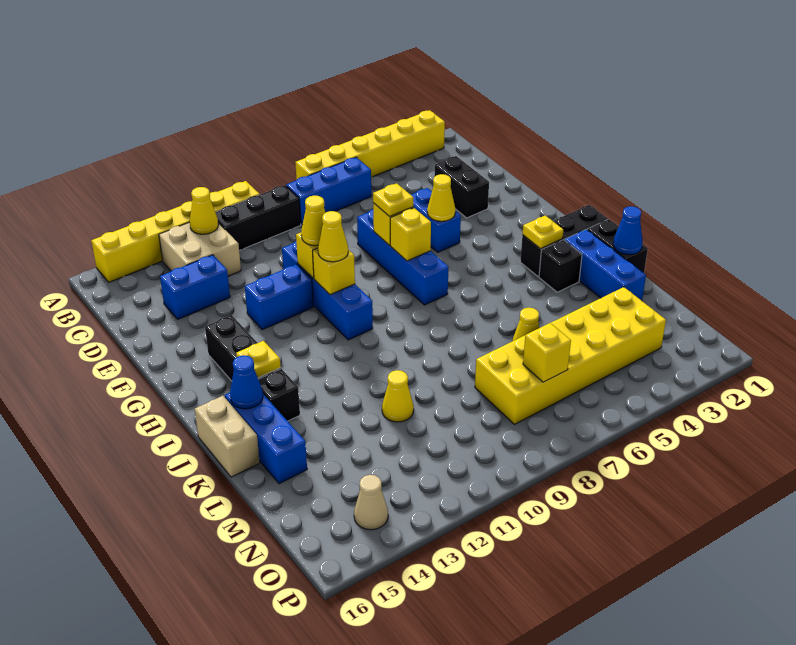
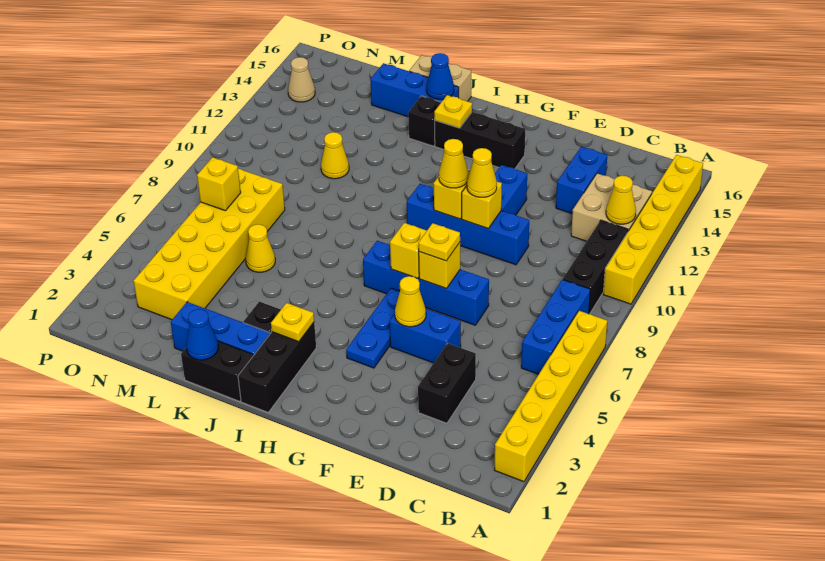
black brick D3:E3 level 1 -> black brick D3:D4 level 1
none -> blue plate G4:G6 level 1

